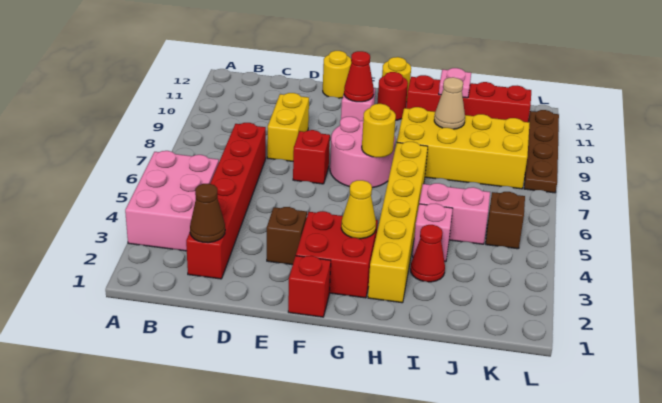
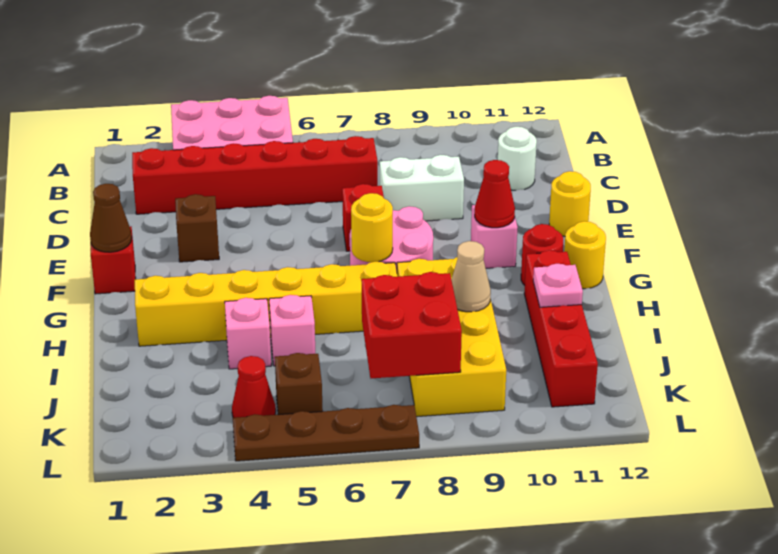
brown cone C2 level 2 -> brown cone F1 level 2
none -> white round brick C11 level 1
yellow brick D8:D9 level 1 -> white brick D8:D9 level 1
red brick F2:G3 level 1 -> red brick J7:K8 level 2
yellow cone G3 level 2 -> none
red cone I3 level 1 -> red cone K4 level 1
pink brick I5:J5 level 1 -> pink brick I5 level 1
brown plate L8:L11 level 1 -> brown plate L4:L7 level 1

